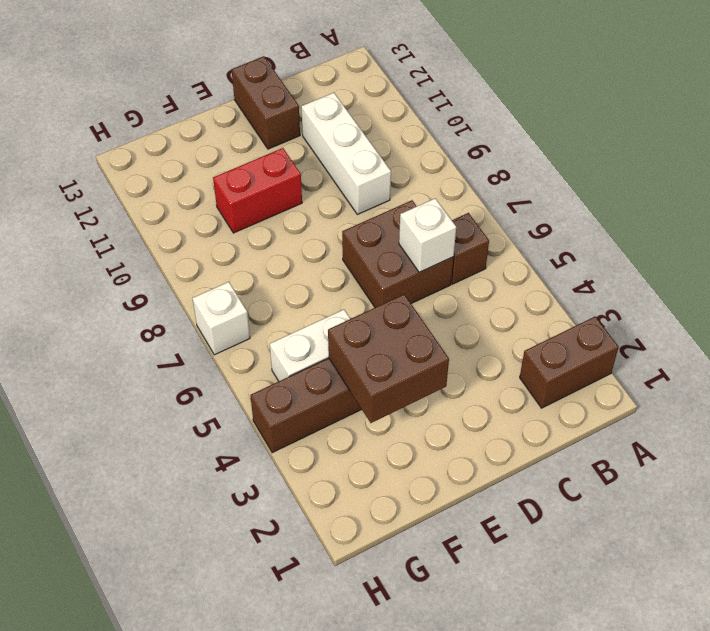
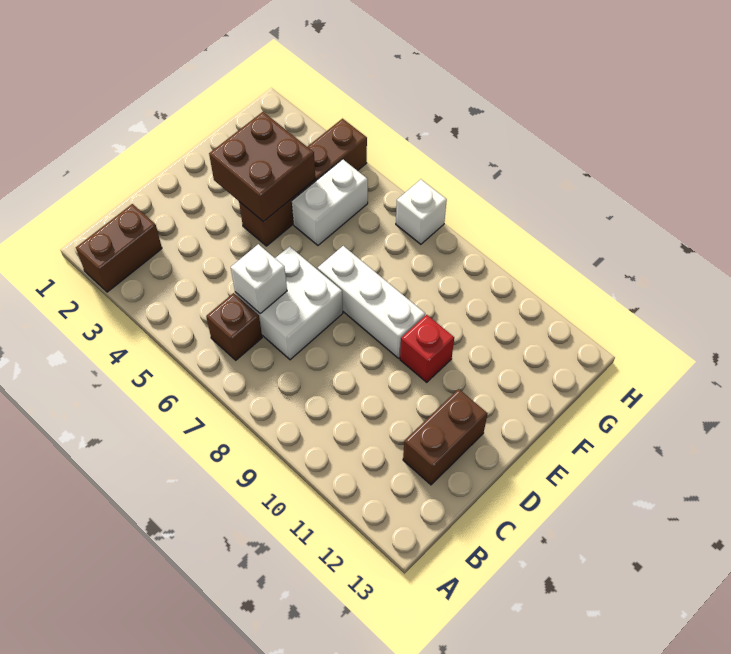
brown brick C6:D7 level 1 -> white brick C6:D7 level 1
white brick C9:C11 level 1 -> white brick E7:E9 level 1
brown brick D12:D13 level 1 -> brown brick C12:D12 level 1
red brick E10:F10 level 1 -> red brick E10 level 1

